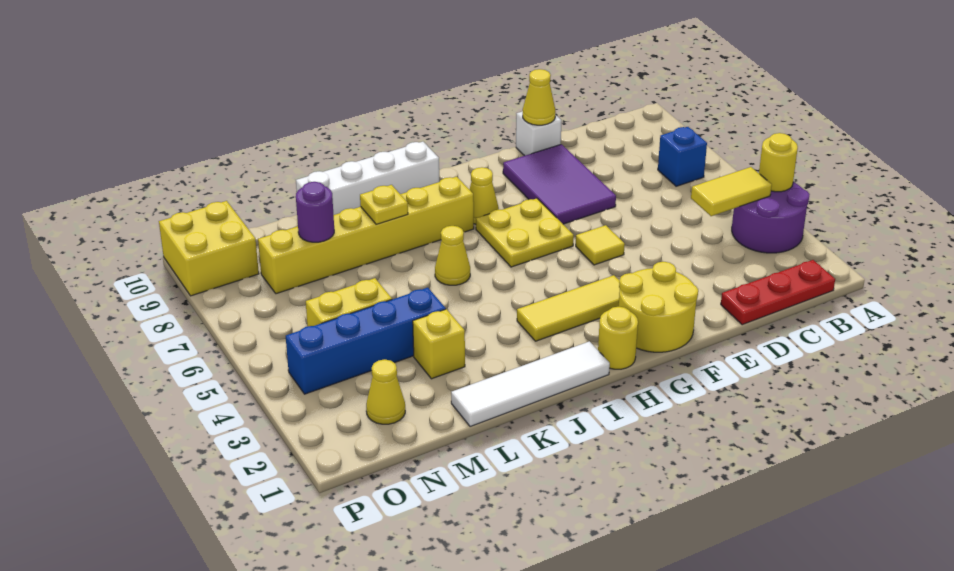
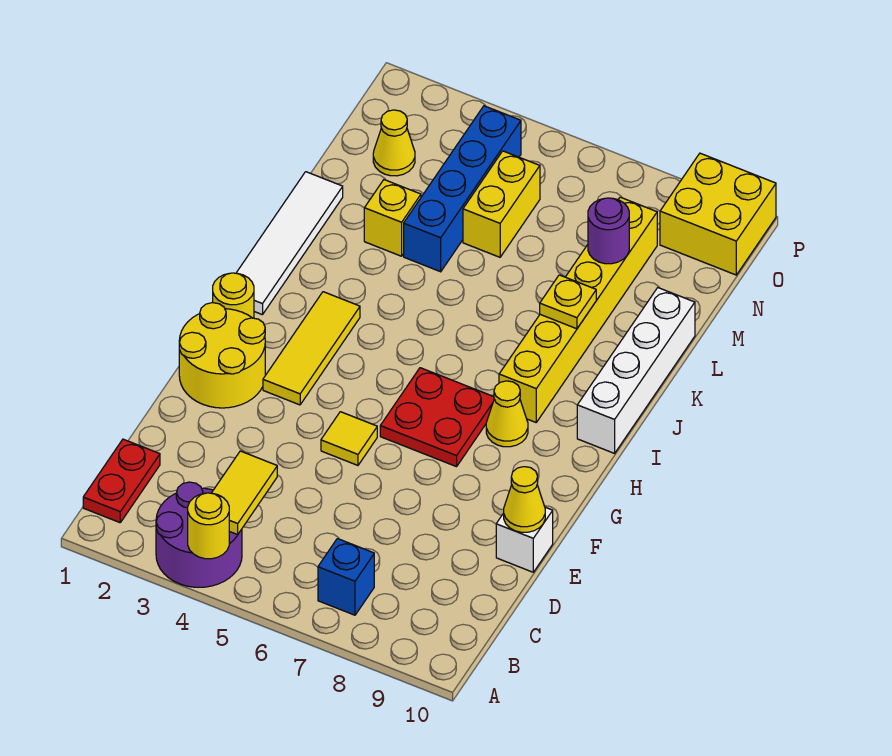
red plate B1:D1 level 1 -> red plate B1:C1 level 1
purple tile E7:F9 level 1 -> none
yellow plate G6:H7 level 1 -> red plate G6:H7 level 1
yellow cone J6 level 1 -> none

